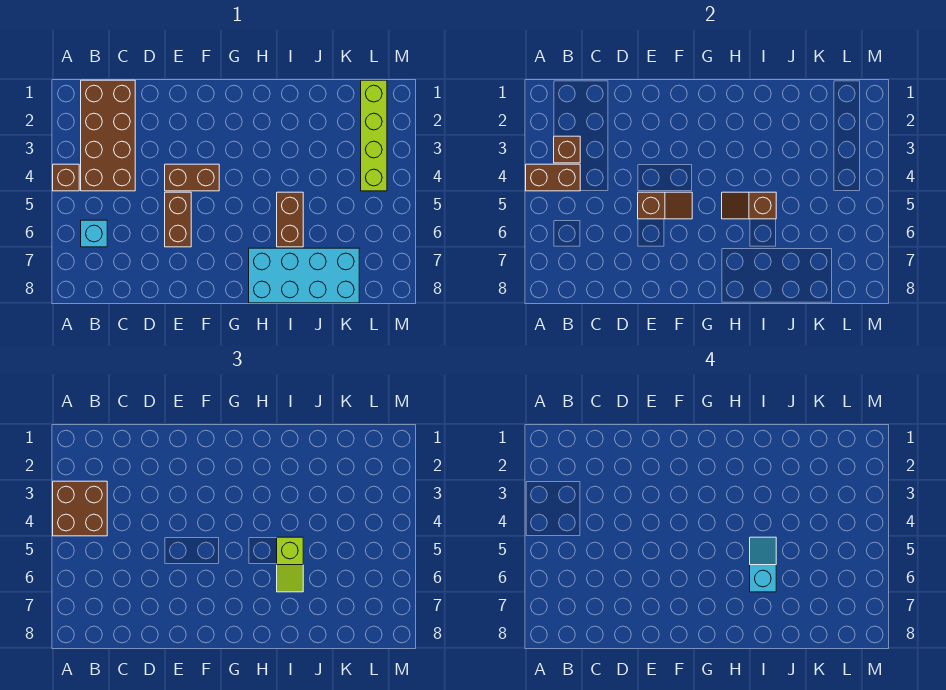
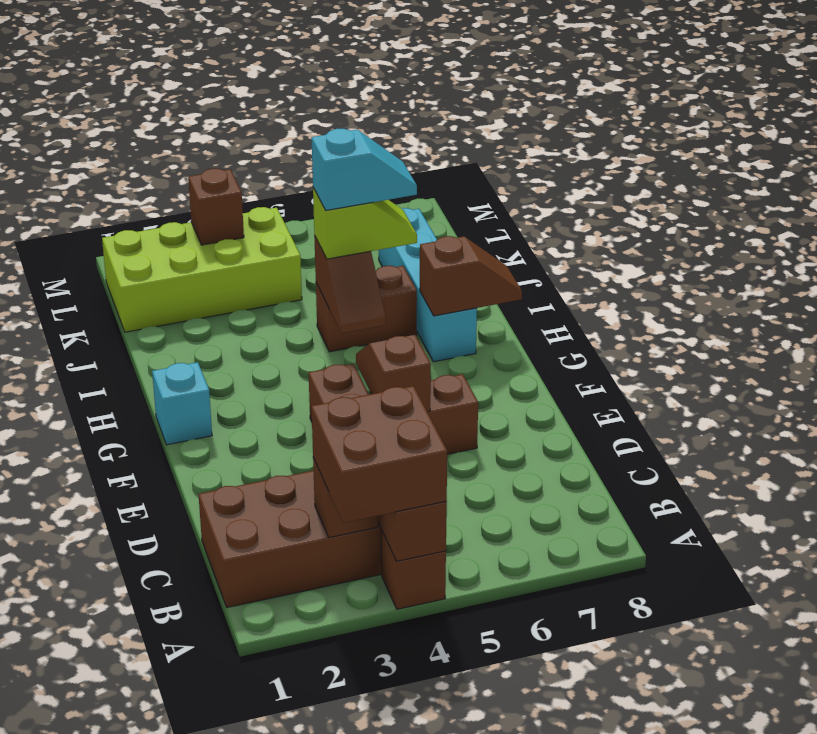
cyan brick B6 level 1 -> cyan brick G1 level 1
cyan brick H7:K8 level 1 -> cyan brick H7:K7 level 1
none -> brown slope H7:H8 level 2 top 7
cyan slope I5:I6 level 4 top 6 -> cyan slope I5:I6 level 4 top 5
lime brick L1:L4 level 1 -> lime brick K1:L4 level 1
none -> brown brick L3 level 2

